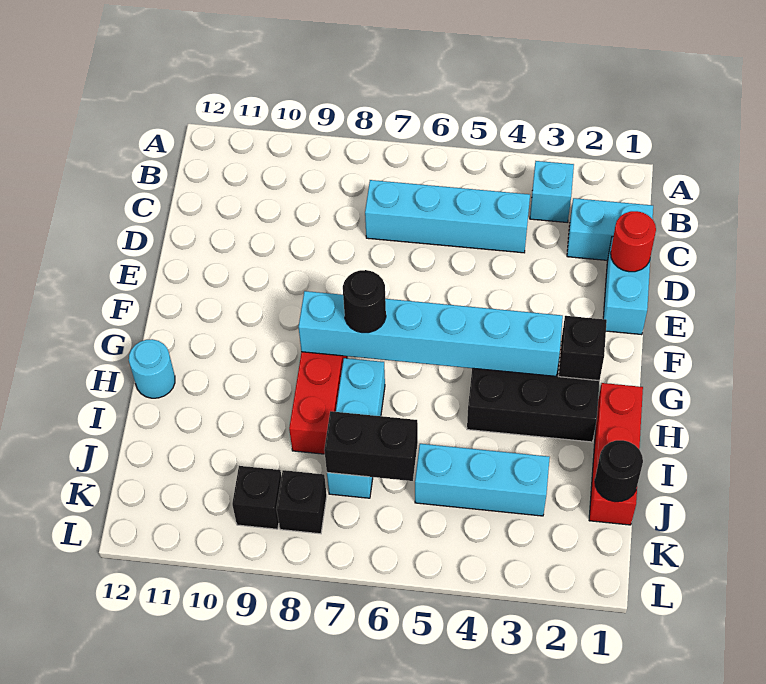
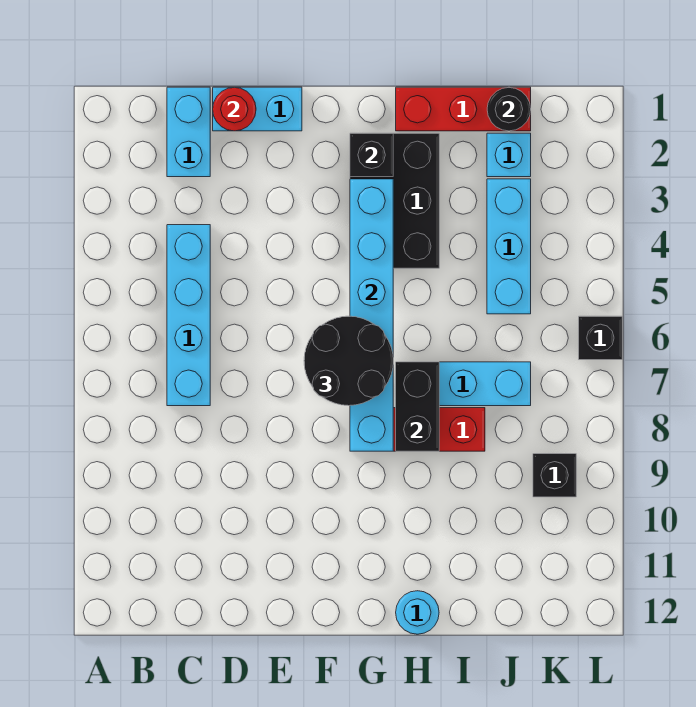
cyan brick B3 level 1 -> cyan brick J2 level 1
black round brick G7 level 3 -> black round brick F6:G7 level 3
black brick J6:J7 level 2 -> black brick H7:H8 level 2
black brick K8 level 1 -> black brick L6 level 1

